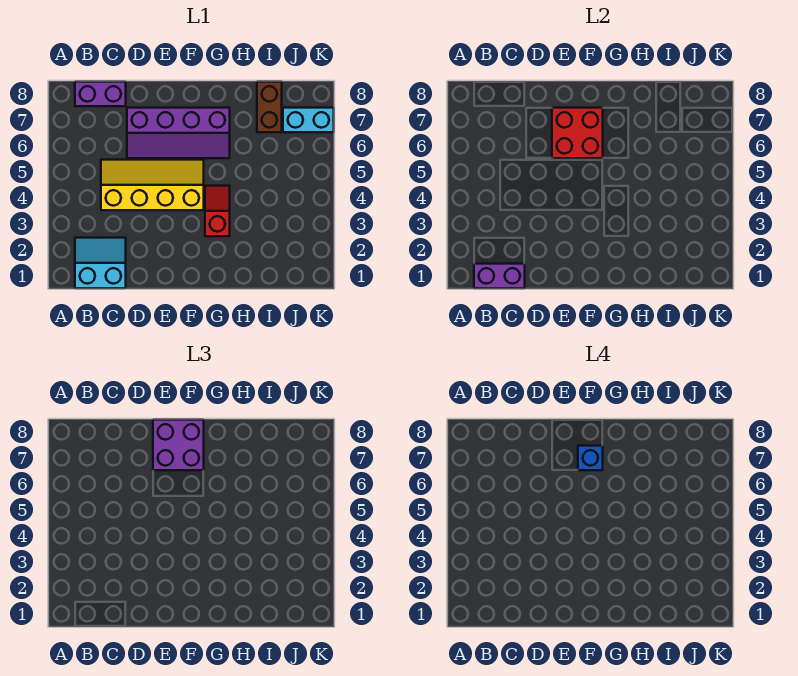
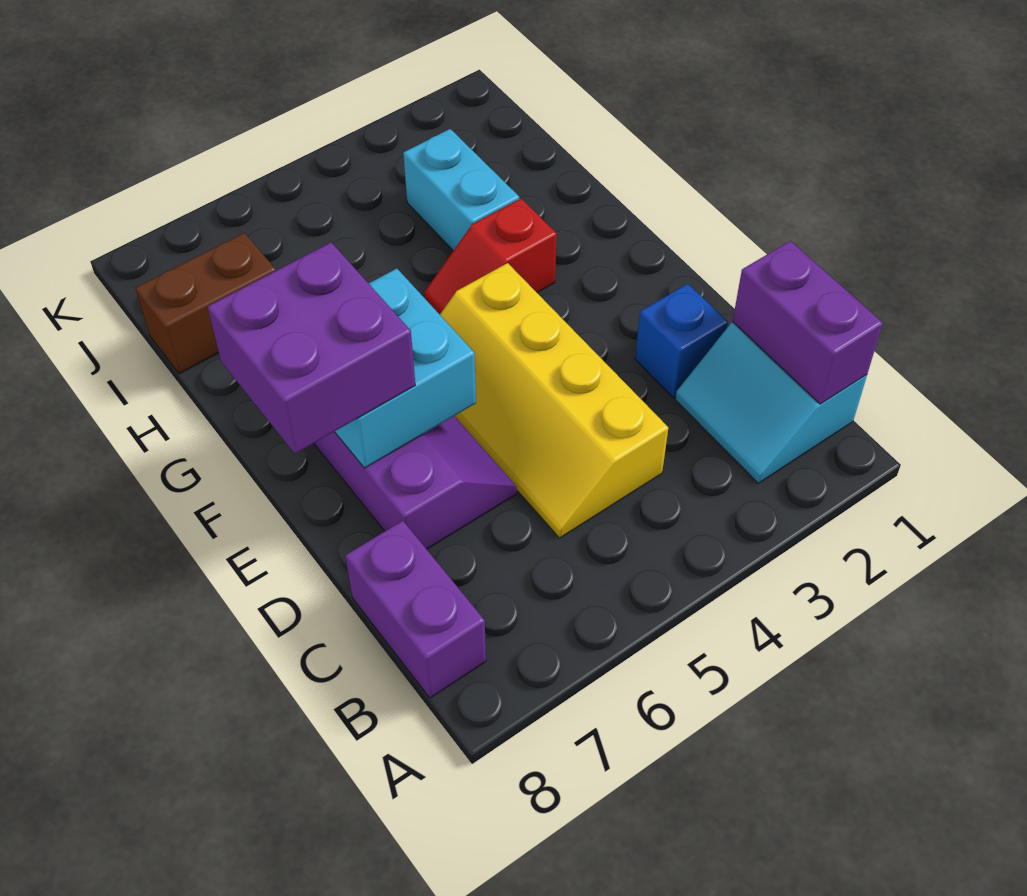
red brick E6:F7 level 2 -> cyan brick E6:F7 level 2
blue brick F7 level 4 -> blue brick D2 level 1
cyan brick J7:K7 level 1 -> cyan brick H3:I3 level 1

